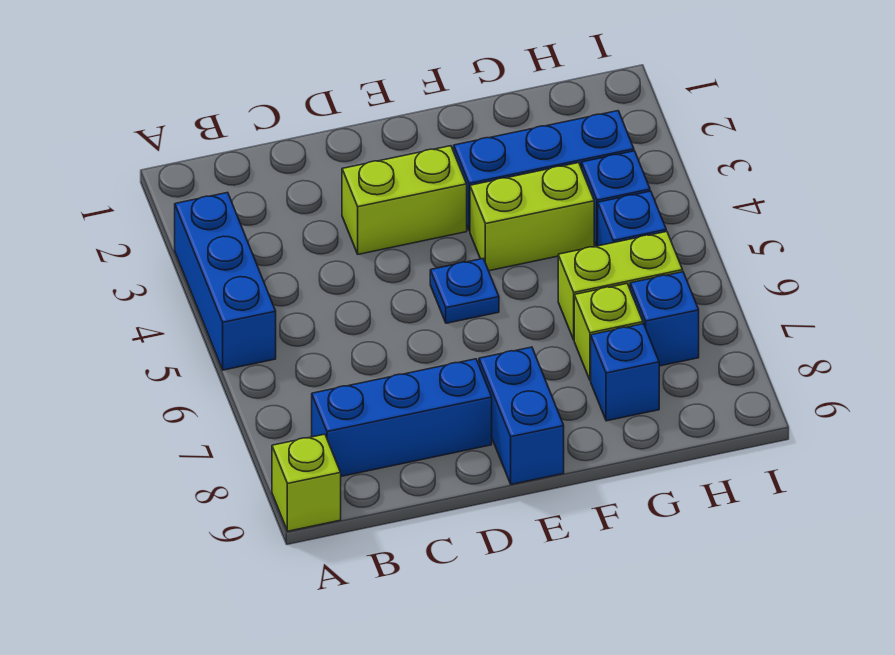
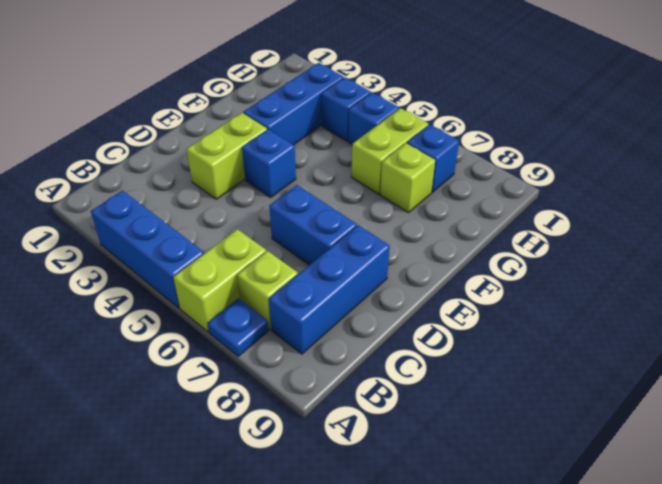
lime brick A9 level 1 -> lime brick B7 level 1
blue plate E5 level 1 -> blue plate A7 level 1
blue brick E8:E9 level 1 -> blue brick D6:D7 level 1
lime brick F4:G4 level 1 -> lime brick A6:B6 level 1
blue brick G8 level 1 -> blue brick E4 level 1

